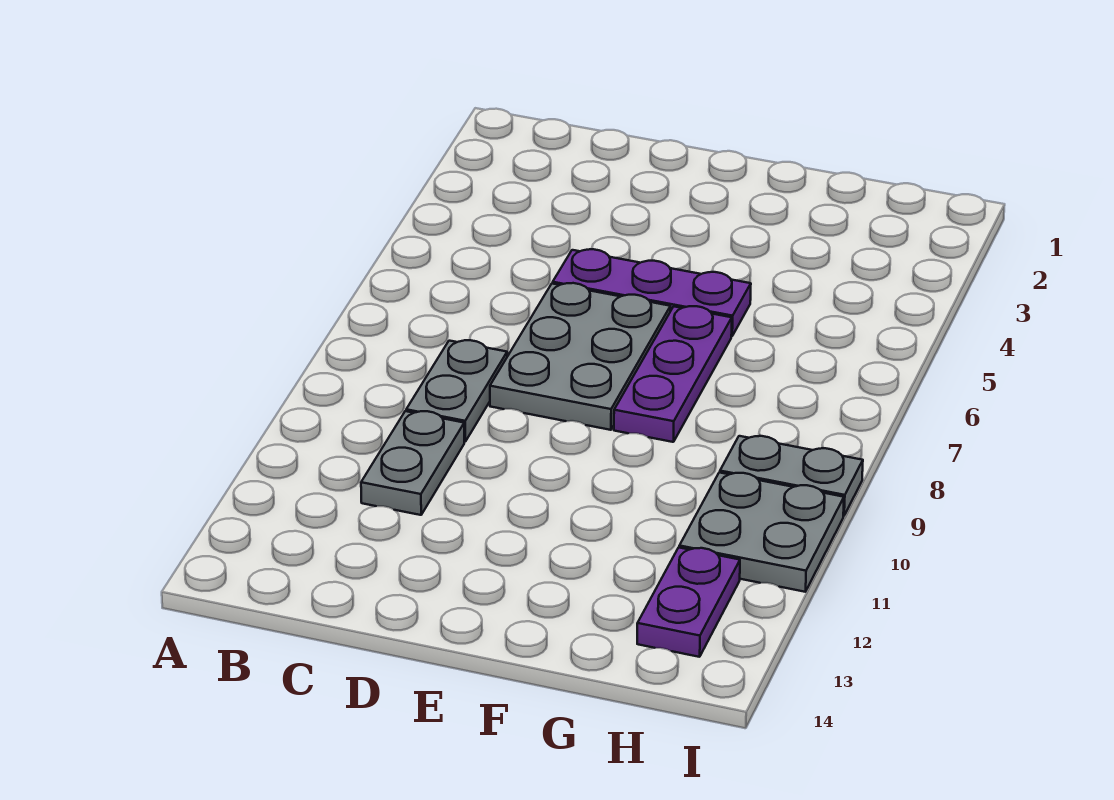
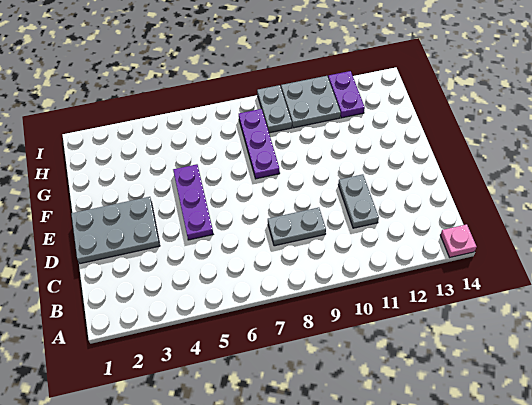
none -> pink plate A14 level 1
grey plate C10:C11 level 1 -> grey plate C11:D11 level 1
grey plate D6:E8 level 1 -> grey plate D1:E3 level 1
purple plate F6:F8 level 1 -> purple plate F8:H8 level 1
purple plate H12:H13 level 1 -> purple plate H12:I12 level 1

